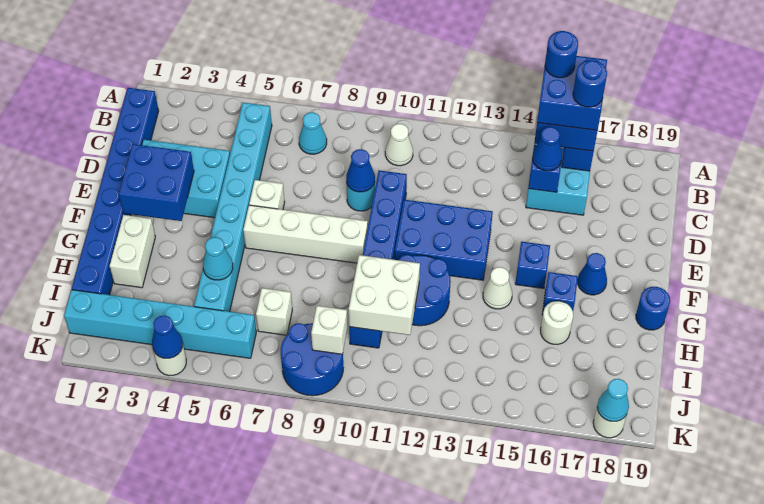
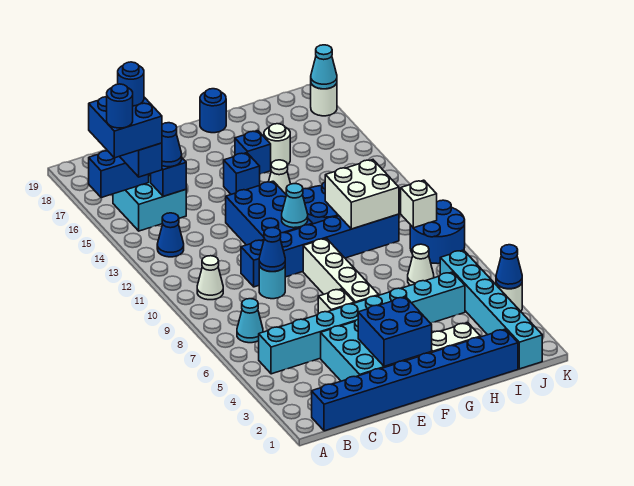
blue cone F17 level 1 -> blue cone B13 level 1
cyan cone H5 level 2 -> cyan cone F11 level 2
white brick I7 level 1 -> white cone I7 level 1

